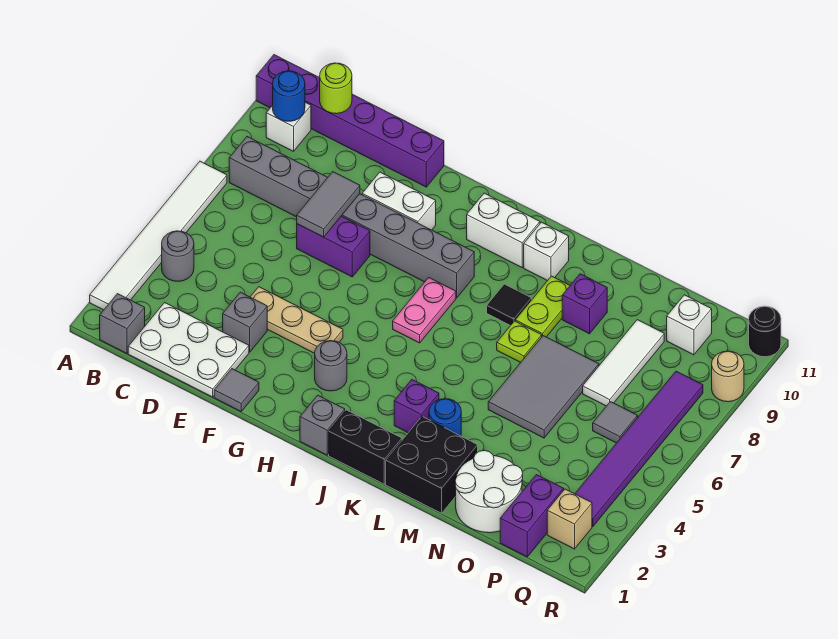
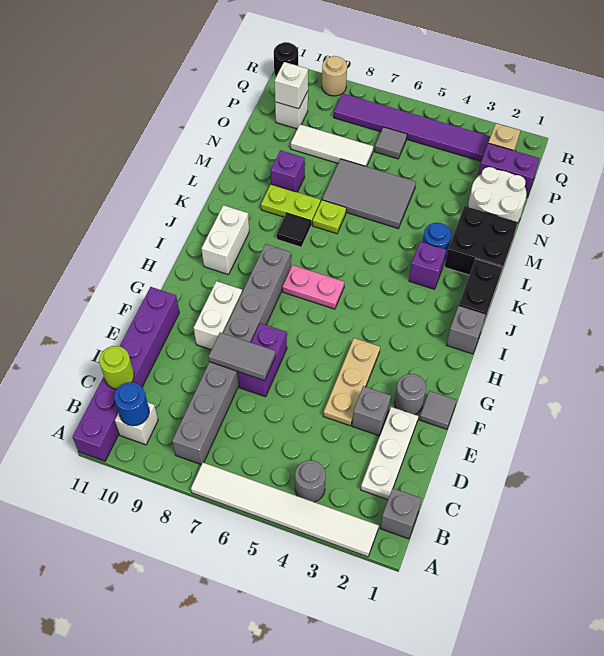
white plate C1:E2 level 1 -> white plate C2:E2 level 1
grey round brick H3 level 1 -> grey round brick F2 level 1
white brick K10 level 1 -> white brick P10 level 2

